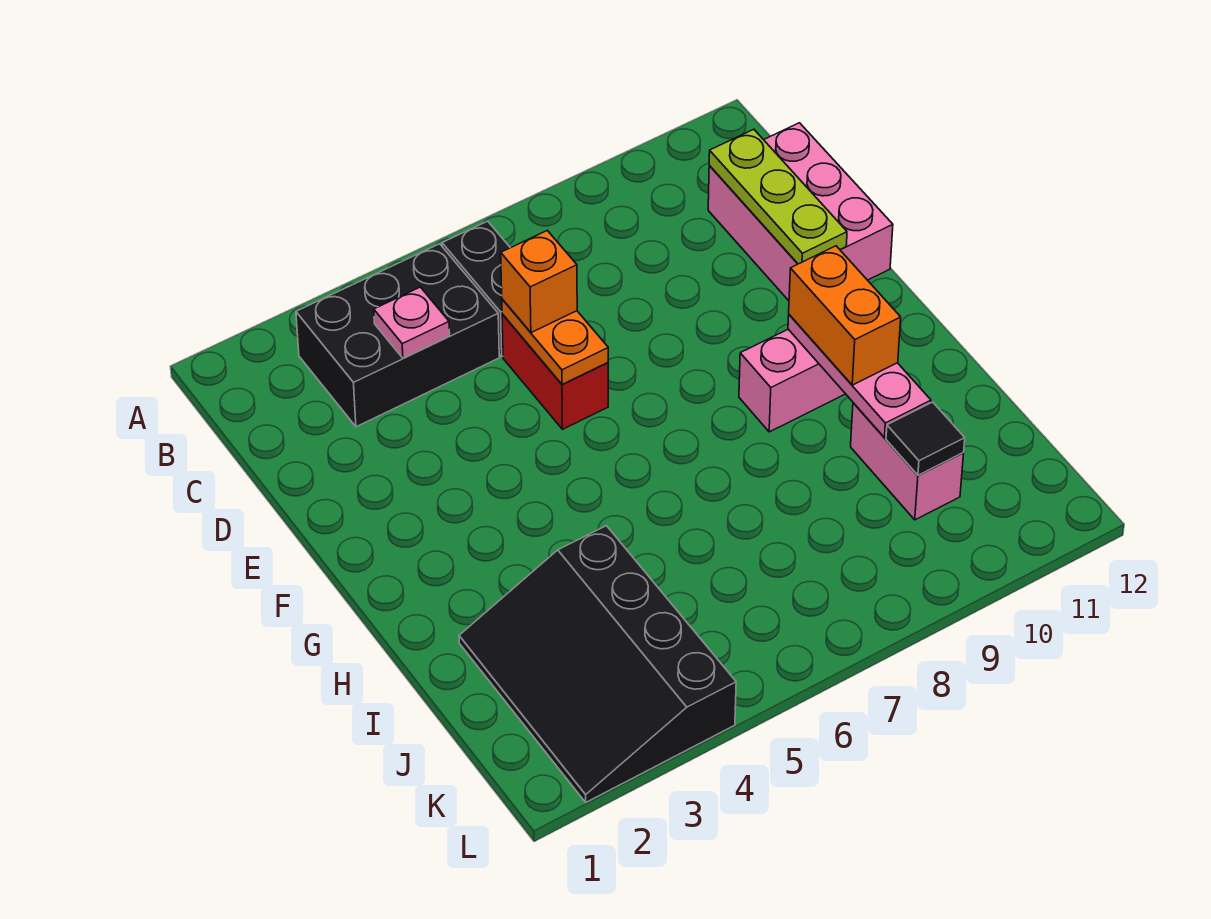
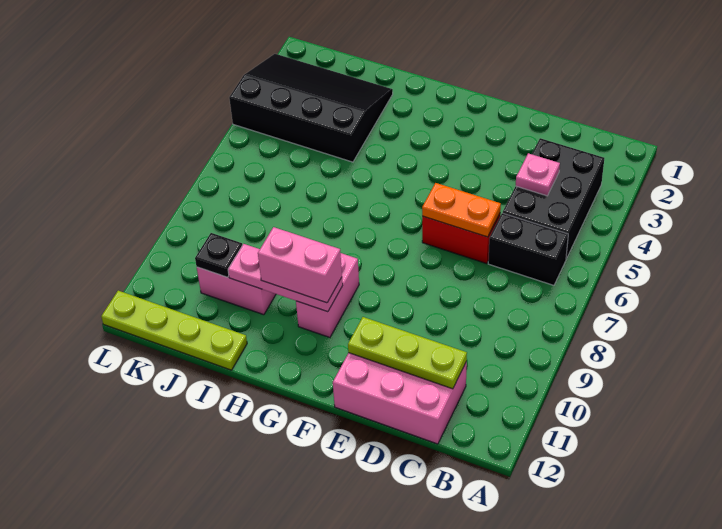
orange brick D6 level 3 -> none
orange brick G10:H10 level 3 -> pink brick G10:H10 level 3
none -> lime plate I12:L12 level 1
black tile J10 level 2 -> black plate J10 level 2

